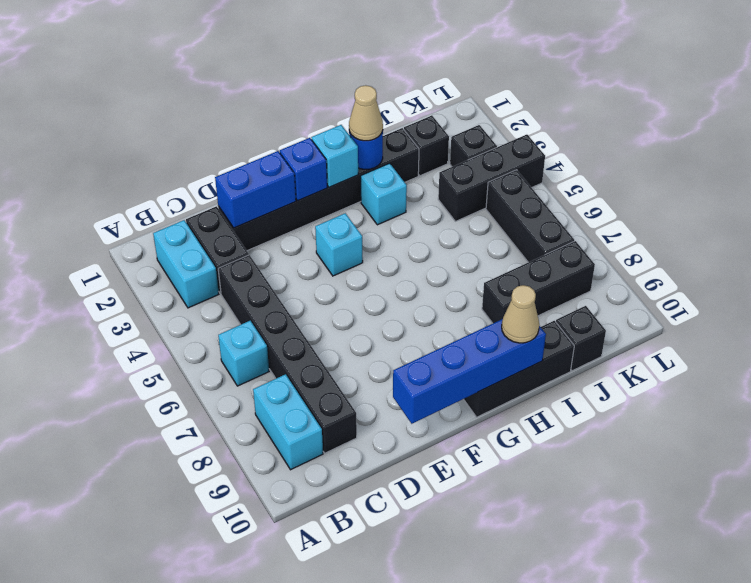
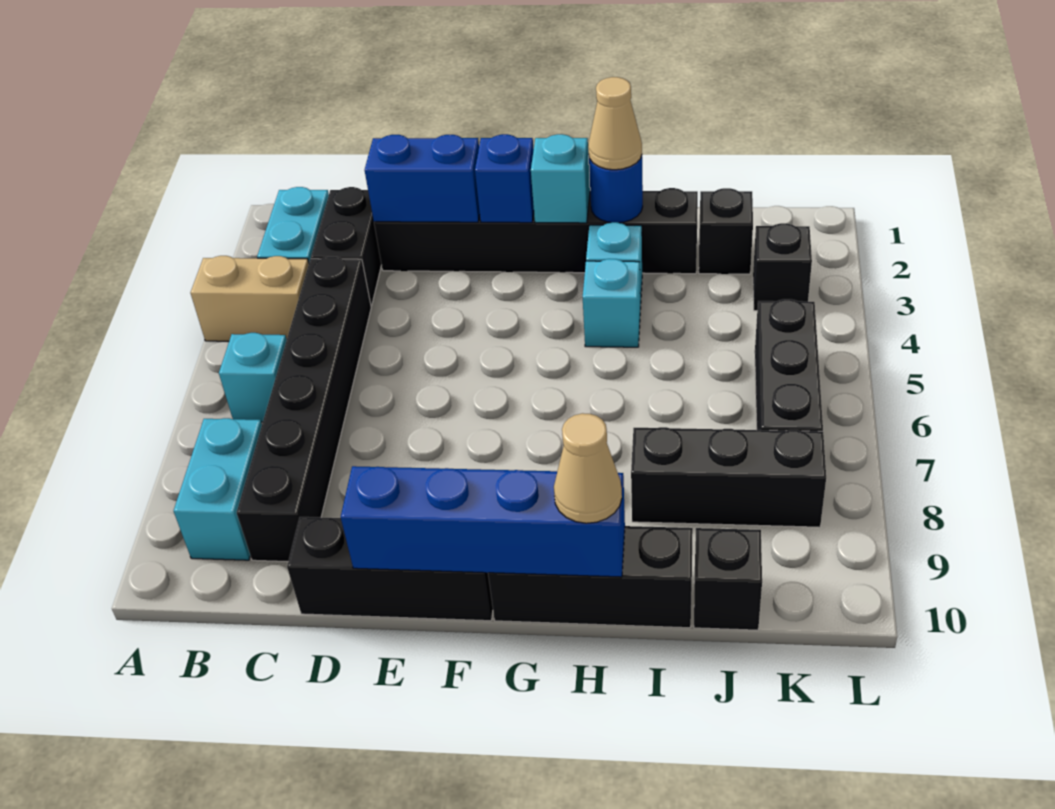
none -> tan brick A4:B4 level 1
cyan brick F4 level 1 -> cyan brick H4 level 1
black brick J4:L4 level 1 -> black brick D10:F10 level 1

